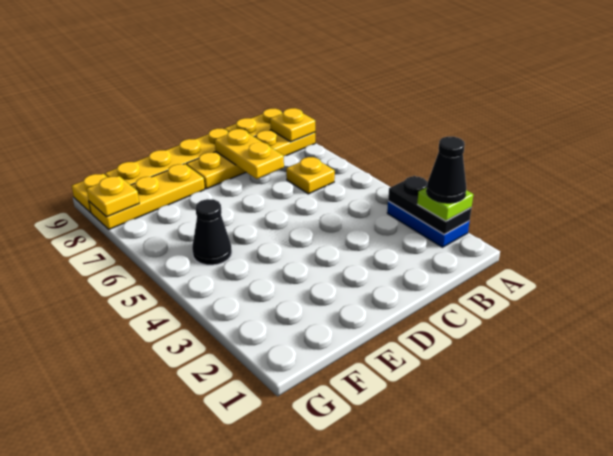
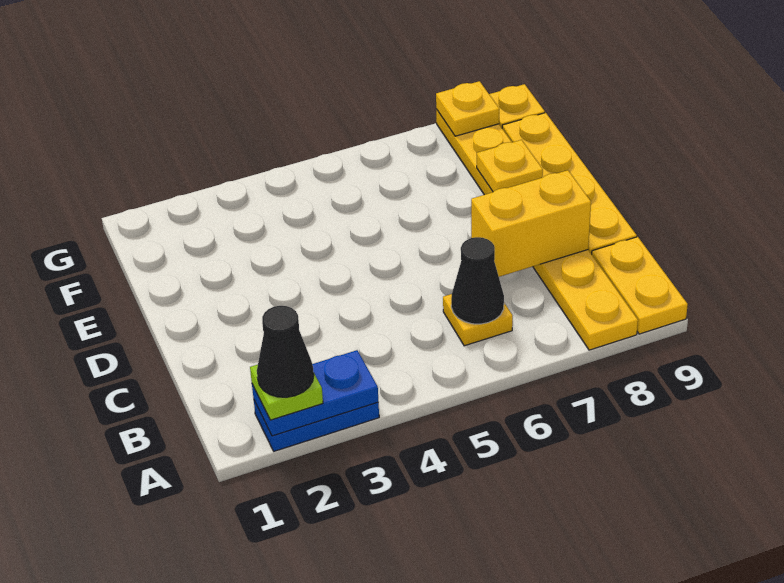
black plate A2:A3 level 2 -> blue plate A2:A3 level 2
yellow plate A8 level 2 -> yellow plate E8 level 2
yellow plate C7:C8 level 2 -> yellow brick C7:C8 level 2
black cone F5 level 1 -> black cone B6 level 2

